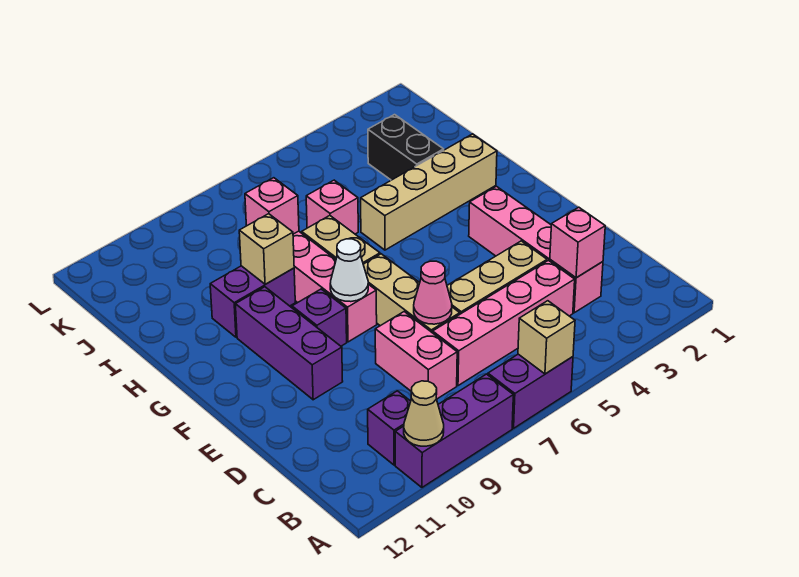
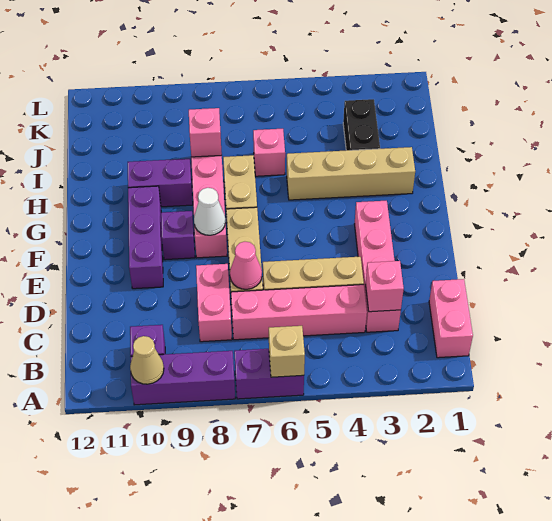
none -> pink brick B1:C1 level 1
tan brick H9 level 2 -> none

